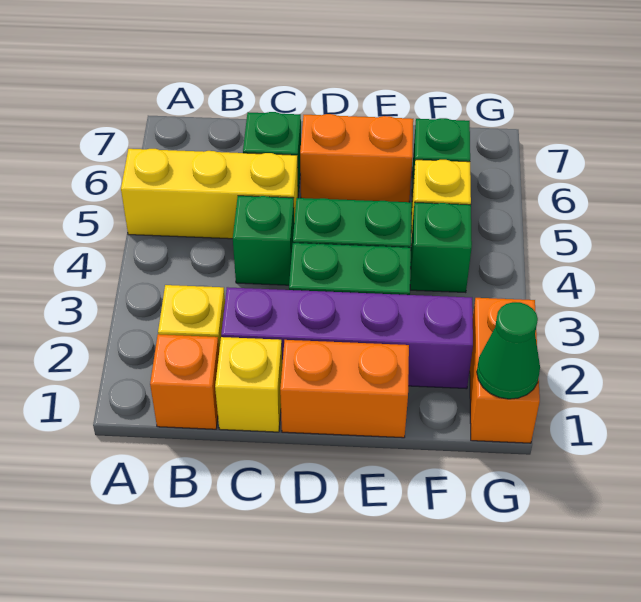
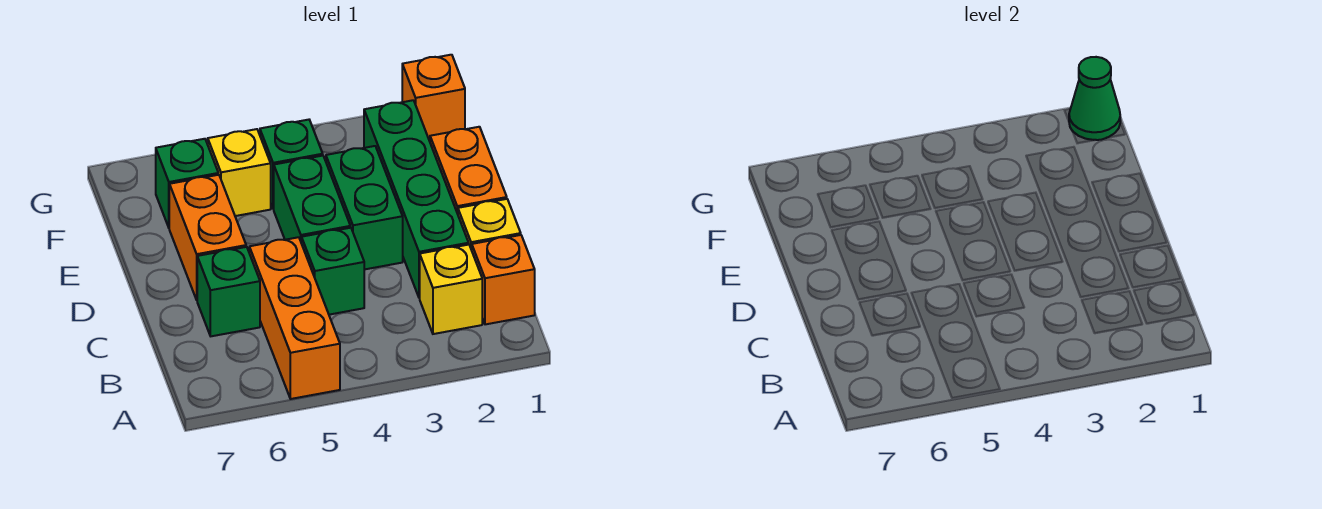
yellow brick A5:C5 level 1 -> orange brick A5:C5 level 1
purple brick C2:F2 level 1 -> green brick C2:F2 level 1
orange brick G1:G2 level 1 -> orange brick G1 level 1

